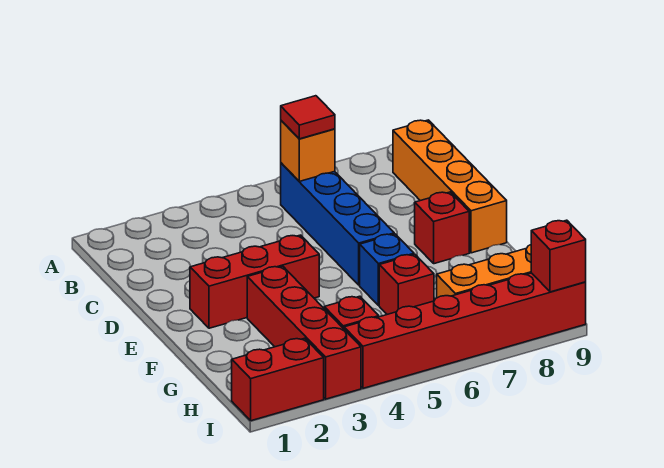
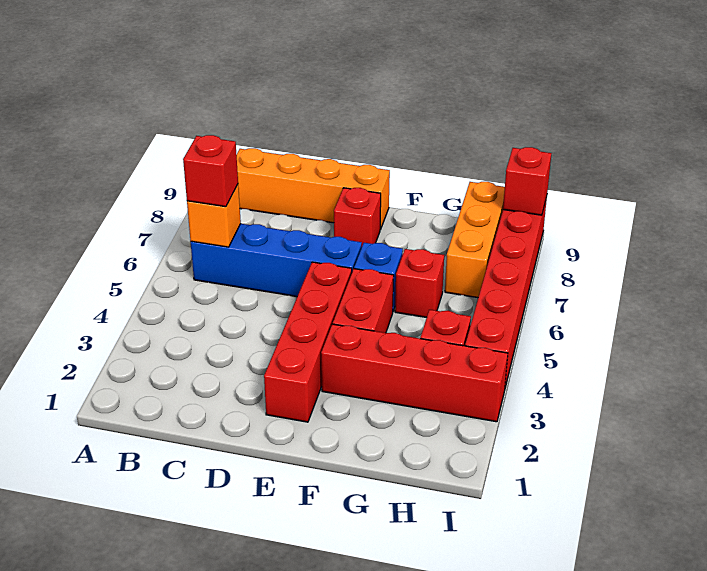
red tile B6 level 3 -> red brick B6 level 3
red brick E2:E4 level 1 -> red brick E2:E5 level 1
red brick I1:I2 level 1 -> red brick F4:F5 level 1

